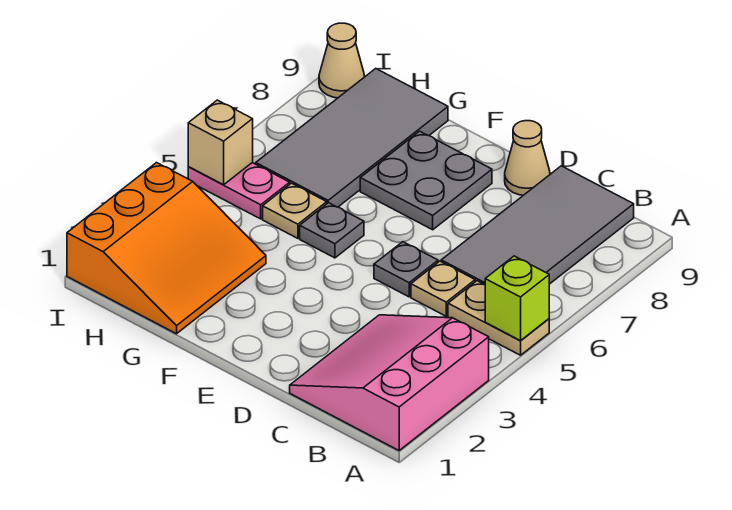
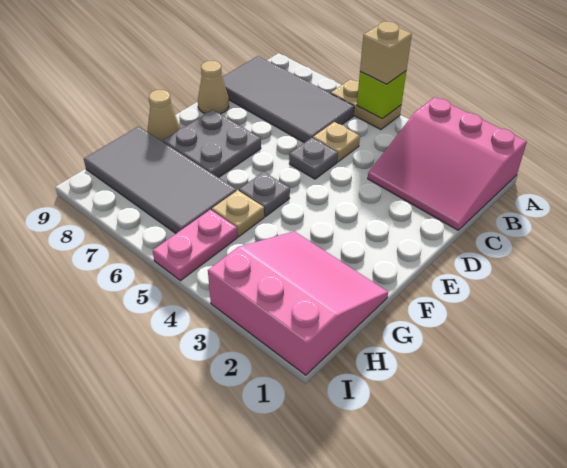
tan plate A5:B5 level 1 -> tan plate A5:A6 level 1
orange slope G1:I3 level 1 top I -> pink slope G1:I3 level 1 top I
tan brick I5 level 2 -> tan brick A5 level 3
tan cone I9 level 1 -> tan cone F9 level 1

